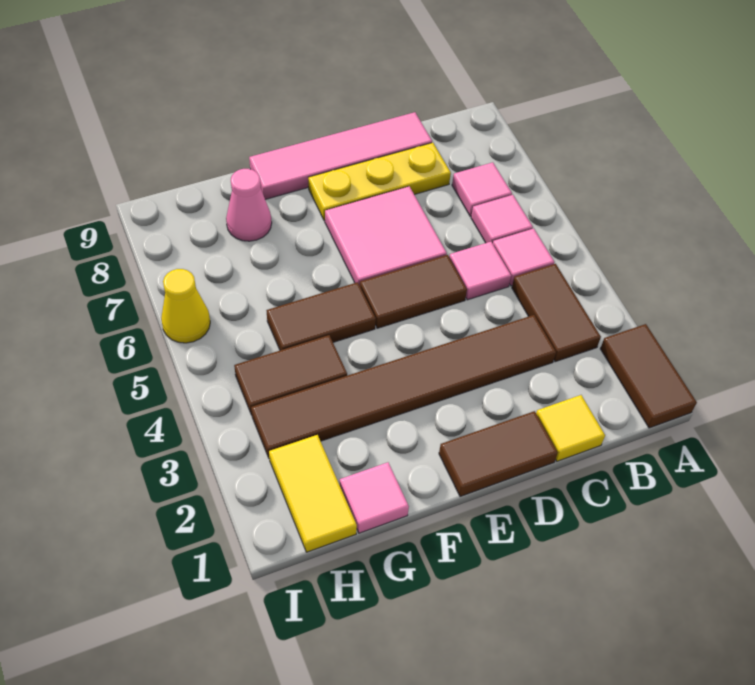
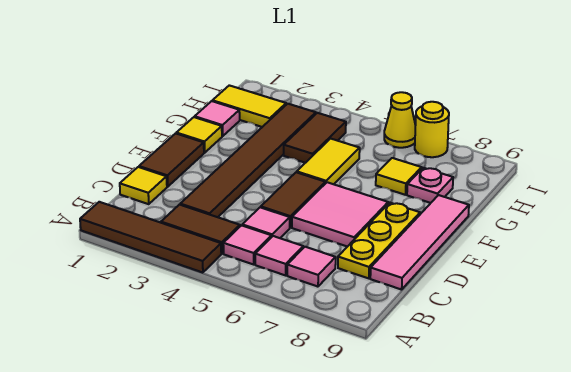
brown tile A1:A2 level 1 -> brown tile A1:A4 level 1
none -> yellow tile F1 level 1
brown tile F5:G5 level 1 -> yellow tile F5:G5 level 1
none -> yellow tile G7 level 1
pink cone G8 level 1 -> pink plate G8 level 1
none -> yellow round brick I7 level 1

